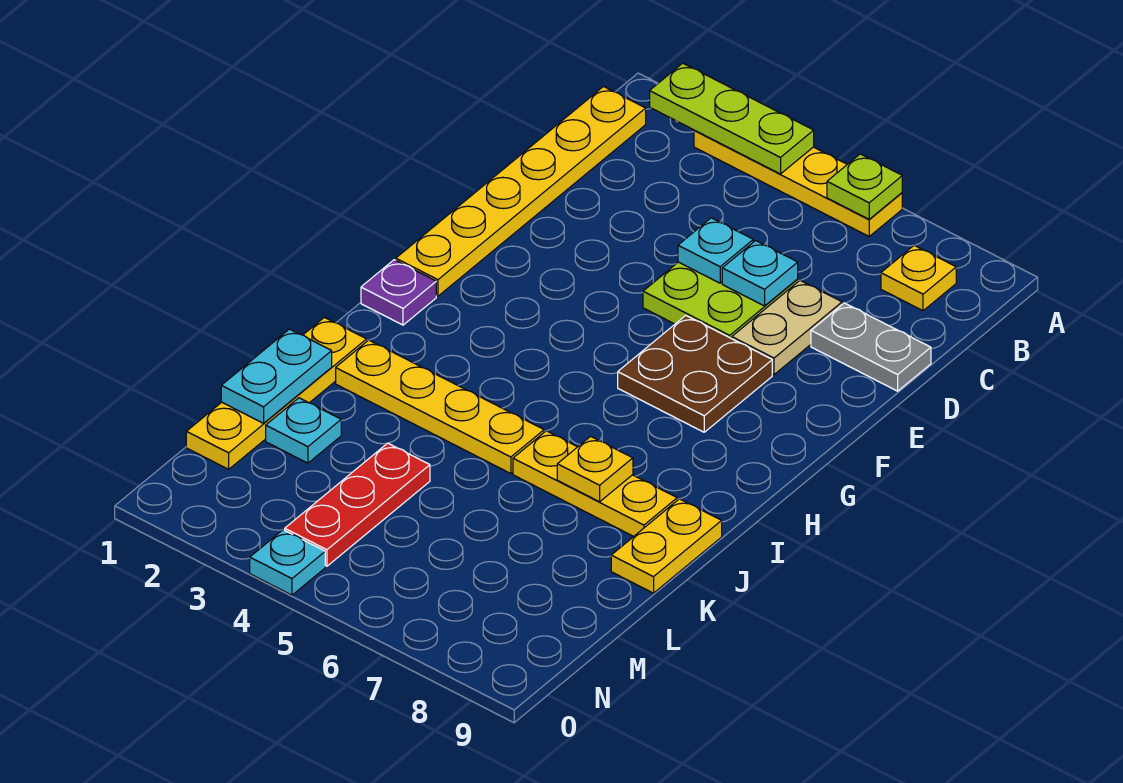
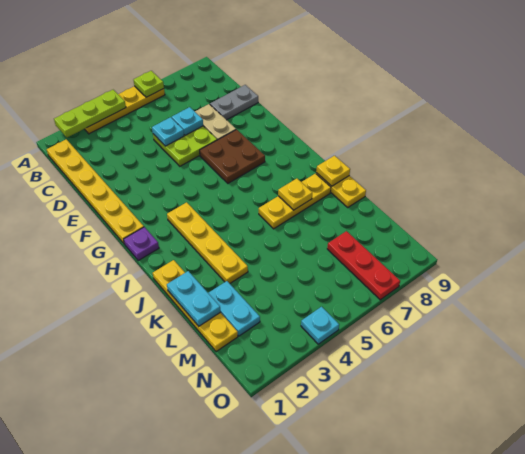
yellow plate B8 level 1 -> yellow plate J9 level 2
yellow plate J2:J5 level 1 -> yellow plate H3:K3 level 1
cyan plate L2 level 1 -> cyan plate L2:M2 level 1
red plate L4:N4 level 1 -> red plate M7:O7 level 1

